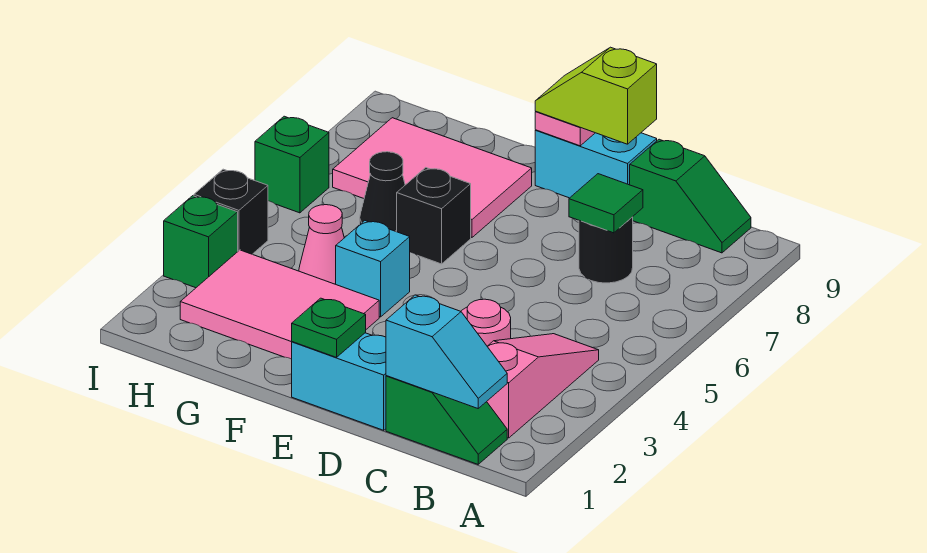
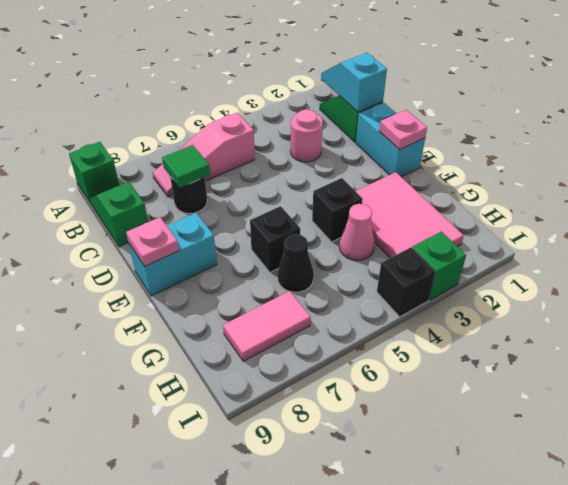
pink slope B2:B4 level 1 top 2 -> pink slope B5:B7 level 1 top 5
cyan brick D9:E9 level 1 -> cyan brick E8:E9 level 1
lime slope D9:E9 level 3 top D -> none
green plate E1 level 2 -> pink plate E1 level 2
cyan brick F4 level 1 -> black brick F4 level 1
pink tile F7:H8 level 1 -> pink tile H7:H8 level 1
green brick I6 level 1 -> green brick A9 level 1

